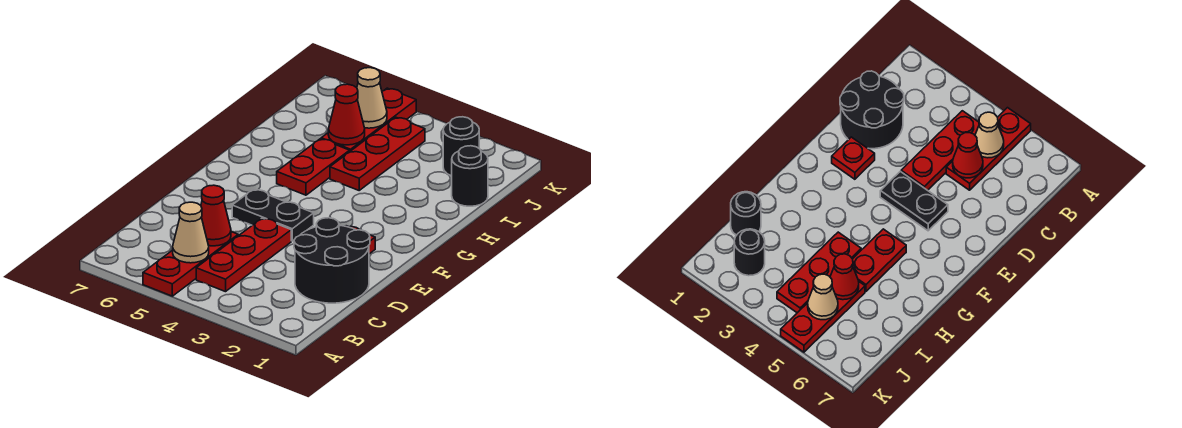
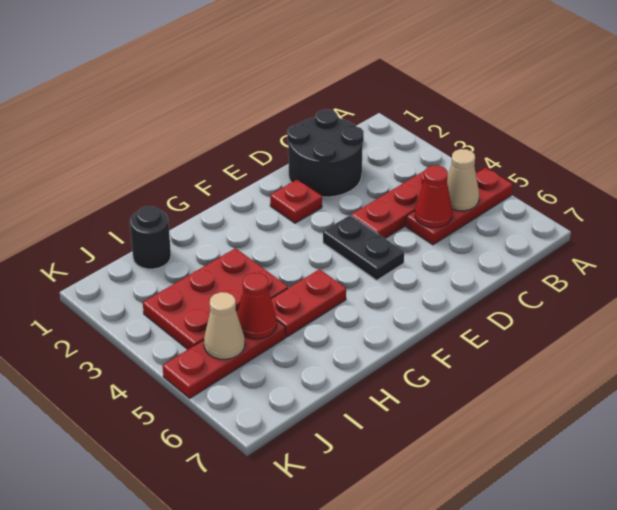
red plate H4:J4 level 1 -> red plate H3:J4 level 1
black round brick J2 level 1 -> none

